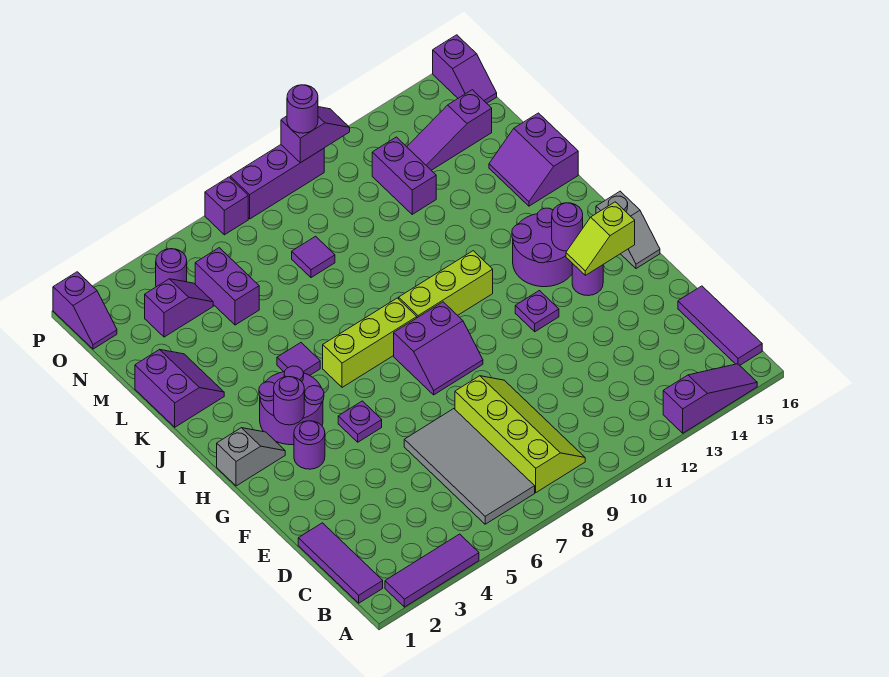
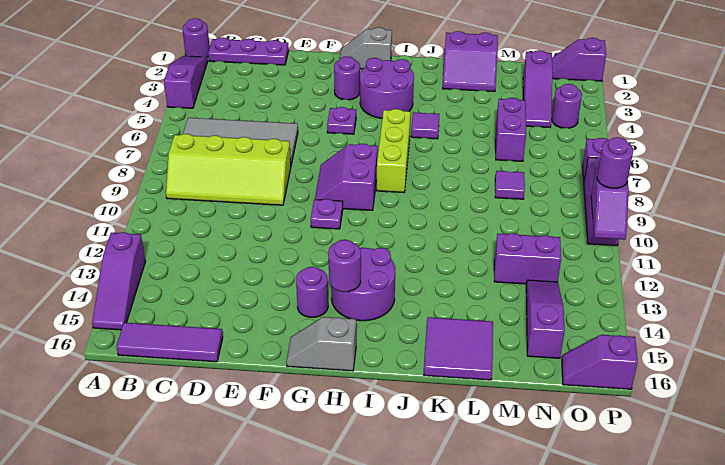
purple tile A2:A4 level 1 -> purple slope A2:A4 level 1 top 4
purple tile B1:D1 level 1 -> purple plate B1:D1 level 1
purple plate G12 level 1 -> purple plate G10 level 1
lime slope G14:G15 level 2 top 15 -> none
grey slope H1:H2 level 1 top 1 -> grey slope G1:H1 level 1 top H
purple round brick H3 level 2 -> purple round brick A1 level 1
lime brick I9:I11 level 1 -> none
purple slope K15:L16 level 1 top 16 -> purple tile K15:L16 level 1
purple brick M5:N5 level 1 -> purple brick M5:M6 level 1
purple slope N3:N4 level 1 top 3 -> purple slope N2:N4 level 1 top 2

